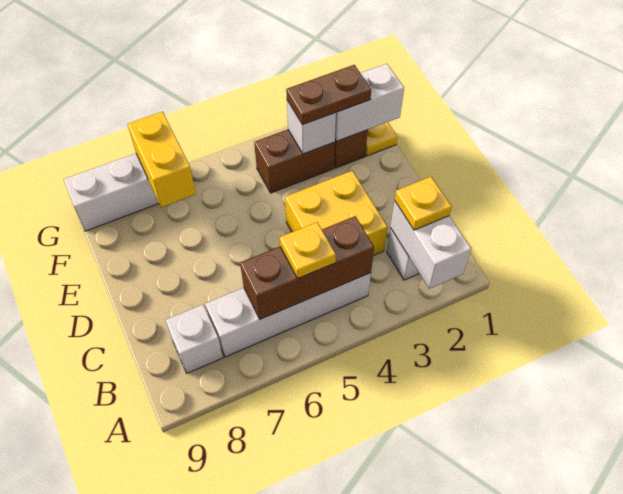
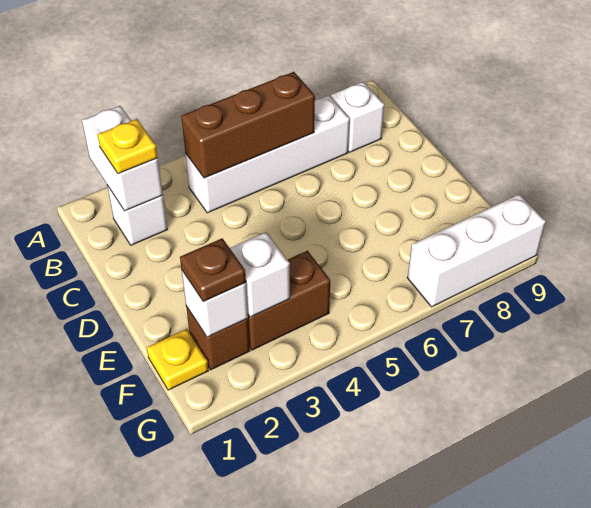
yellow plate B5 level 3 -> none
yellow brick C3:D4 level 1 -> none
white brick F1:F2 level 2 -> white brick F2 level 2
brown plate F2:F3 level 3 -> brown plate F2 level 3
yellow brick F7:G7 level 2 -> none

